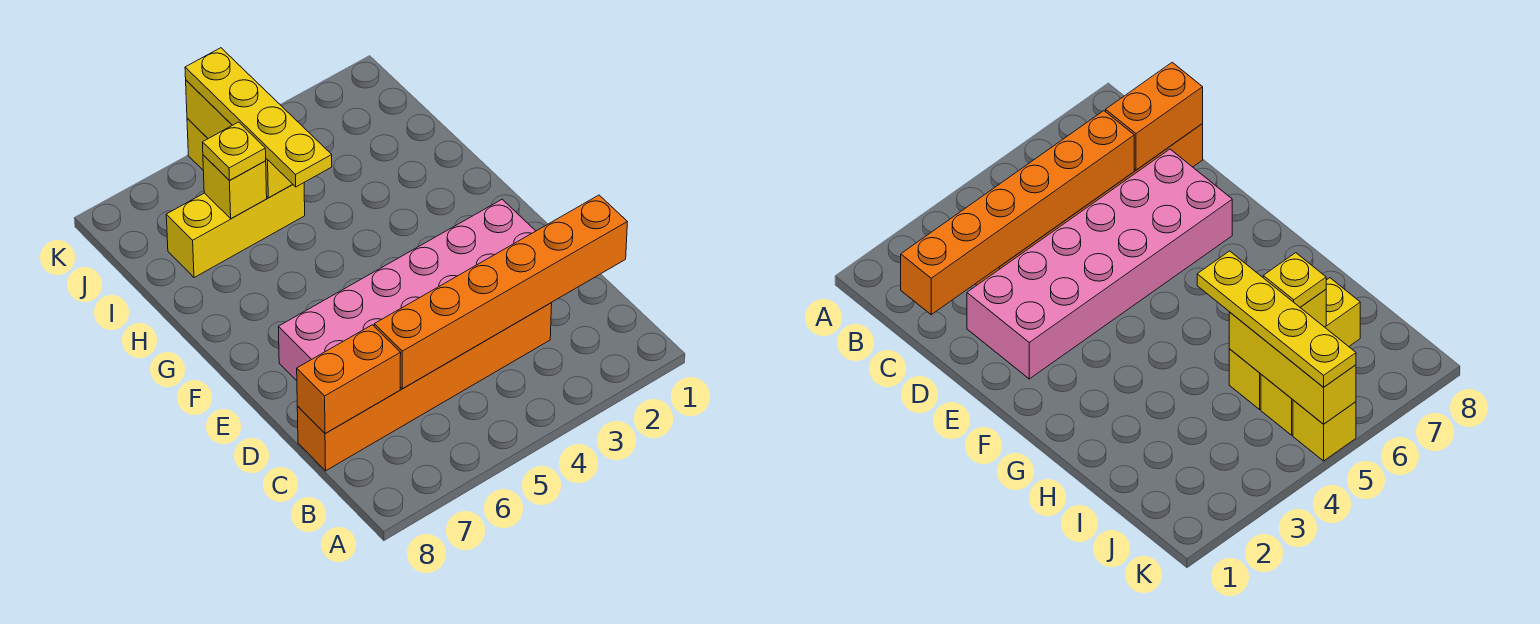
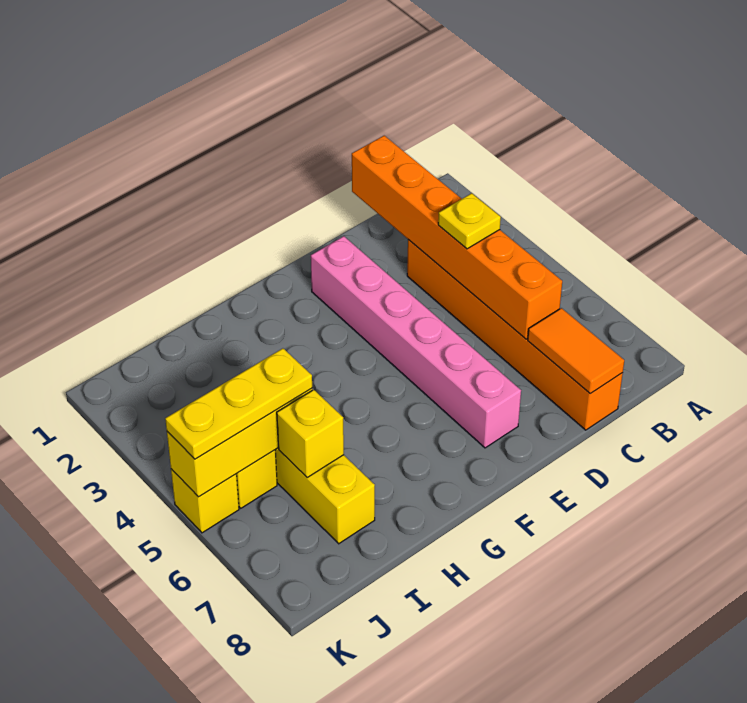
orange brick C7:C8 level 2 -> orange tile C7:C8 level 2
pink brick D2:E7 level 1 -> pink brick E2:E7 level 1
yellow plate H5:K5 level 3 -> yellow plate I5:K5 level 3
yellow plate I6 level 3 -> yellow plate C4 level 3

